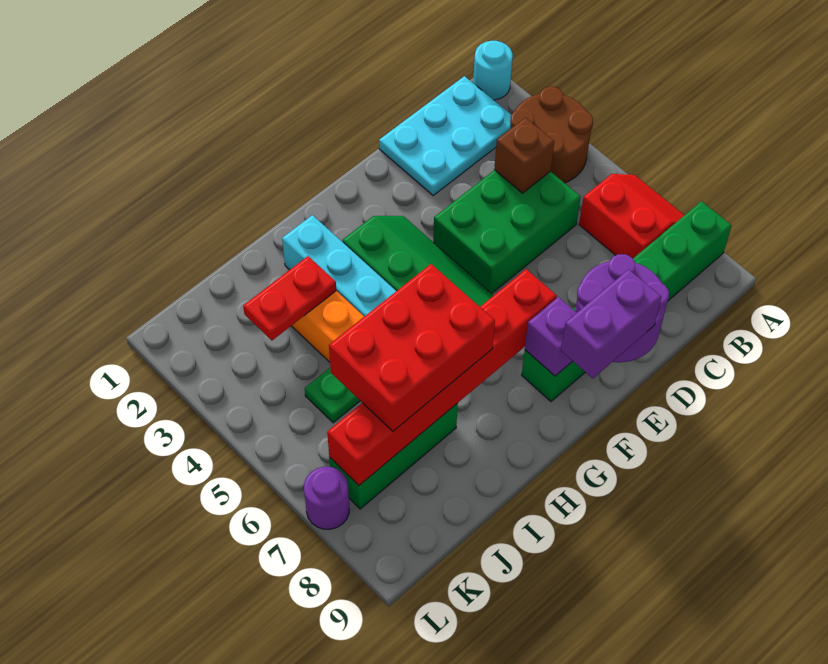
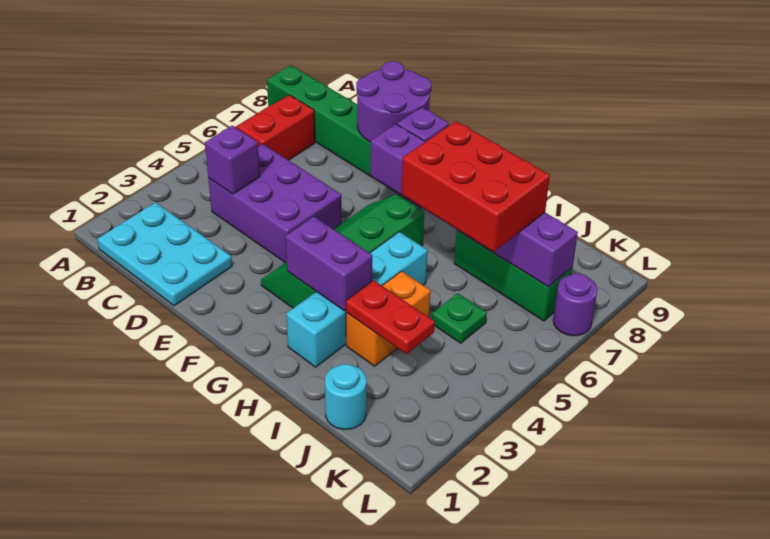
cyan round brick A1 level 1 -> cyan round brick J1 level 1
brown round brick A3:B4 level 1 -> none
green brick C4:E5 level 1 -> purple brick C4:E5 level 1
brown brick C4 level 2 -> purple brick C4 level 2
purple brick E9:F9 level 3 -> purple brick G3:H3 level 2
red brick F7:K7 level 2 -> purple brick F7:K7 level 2

